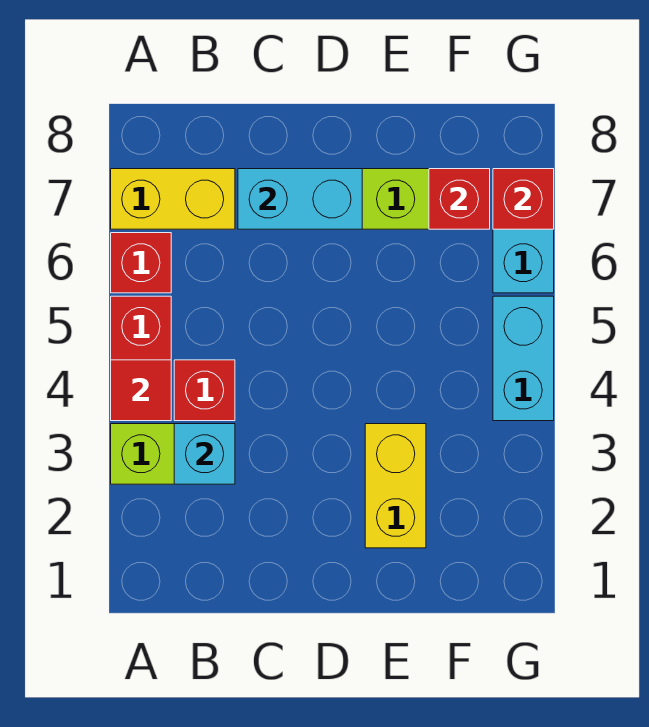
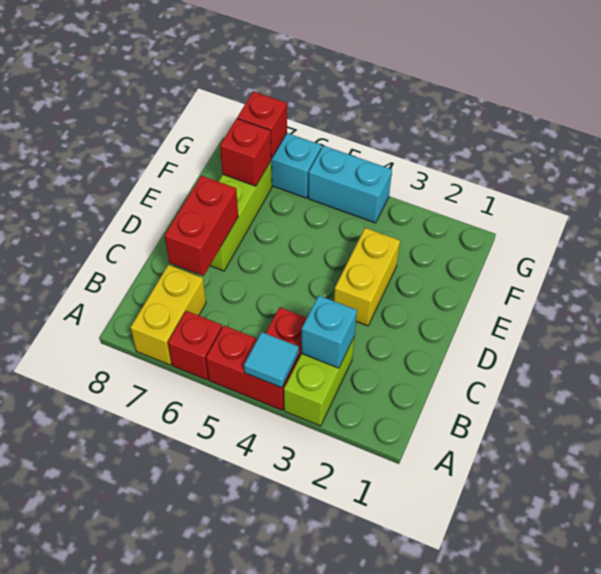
red tile A4 level 2 -> cyan tile A4 level 2
cyan brick C7:D7 level 2 -> red brick C7:D7 level 2
yellow brick E2:E3 level 1 -> yellow brick D3:E3 level 1

